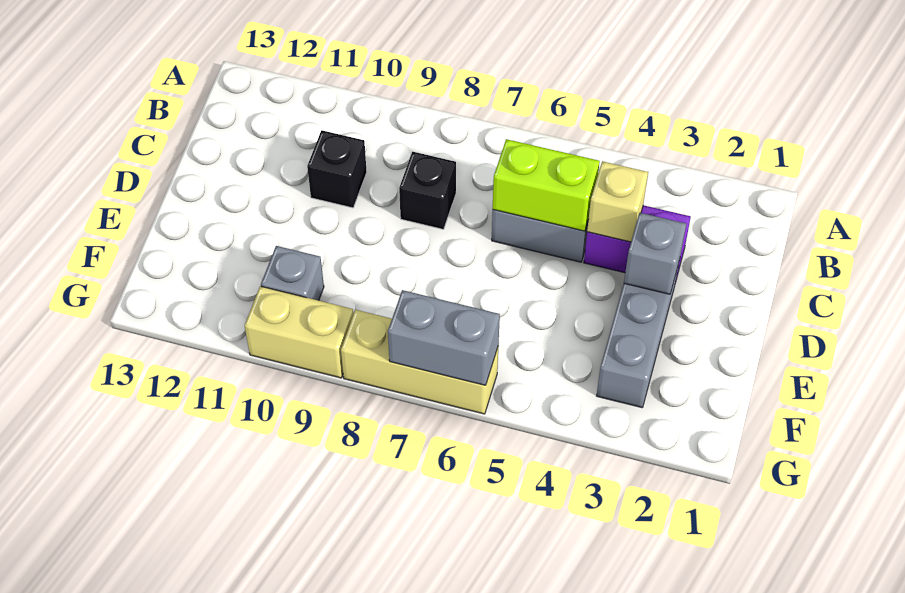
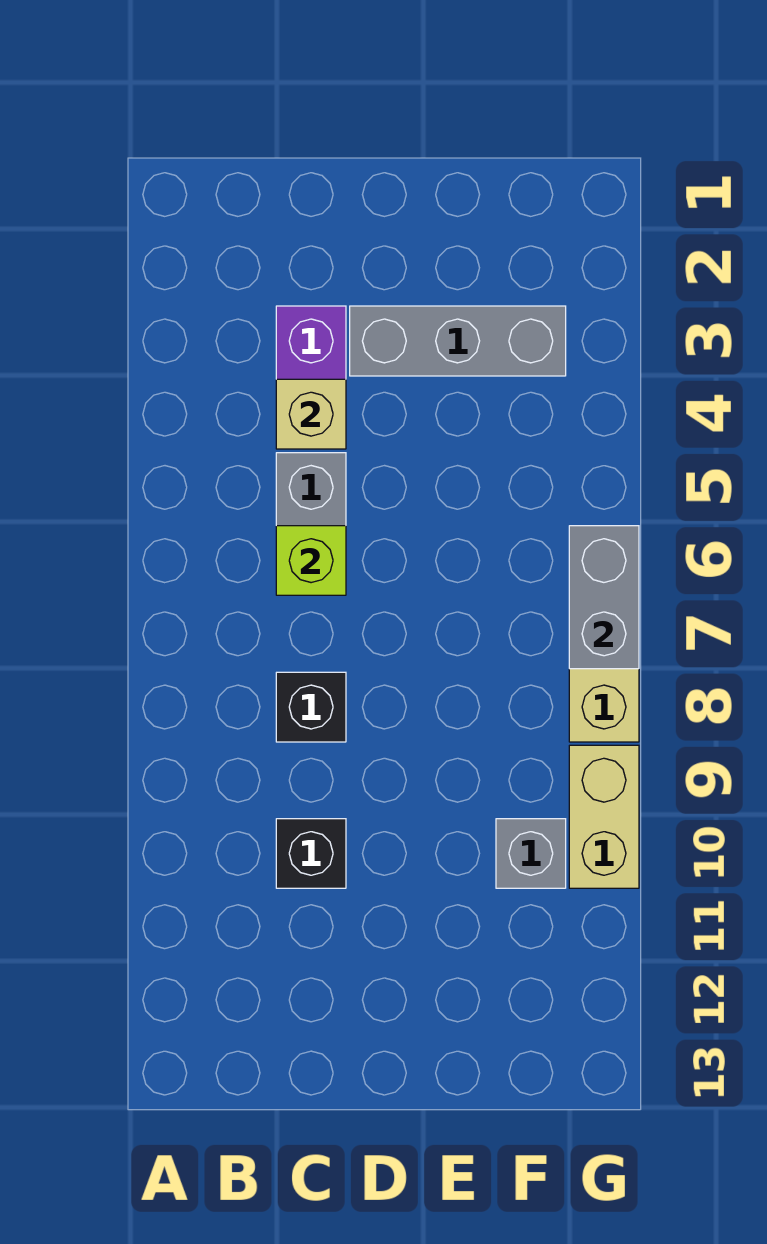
lime brick C5:C6 level 2 -> lime brick C6 level 2
grey brick D3 level 2 -> none

